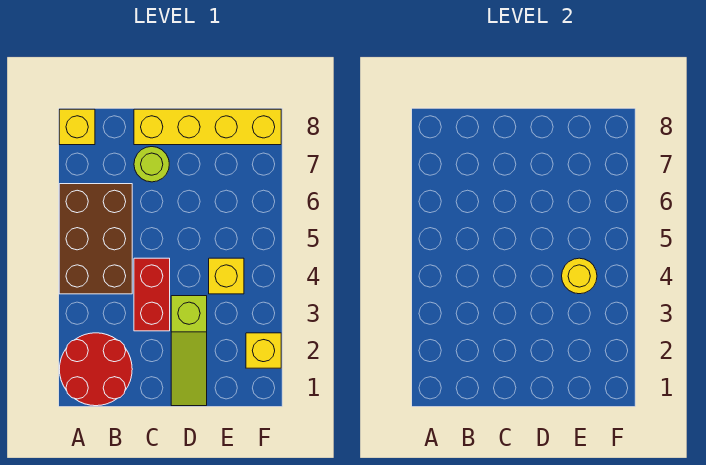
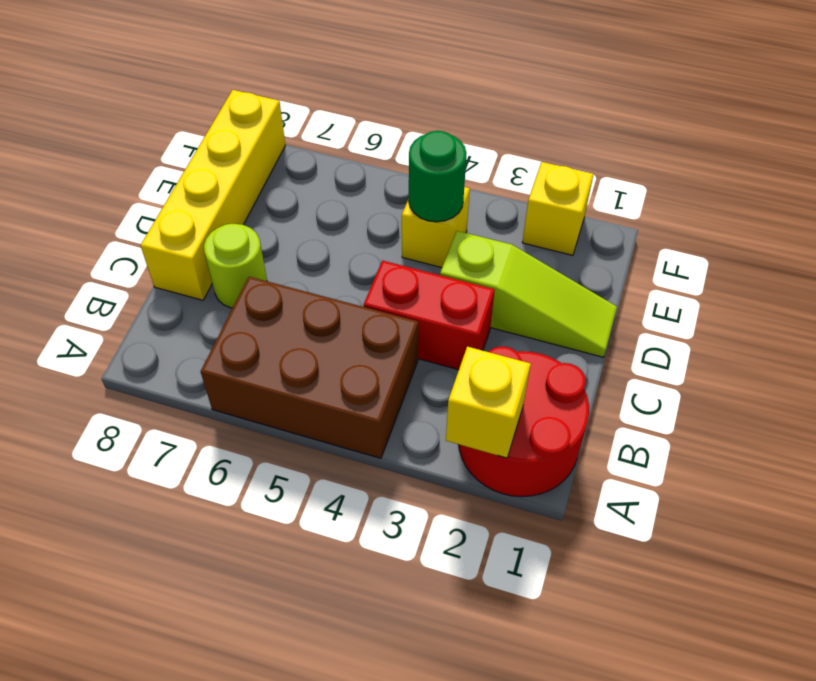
yellow brick A8 level 1 -> yellow brick A2 level 2
yellow round brick E4 level 2 -> green round brick E4 level 2

